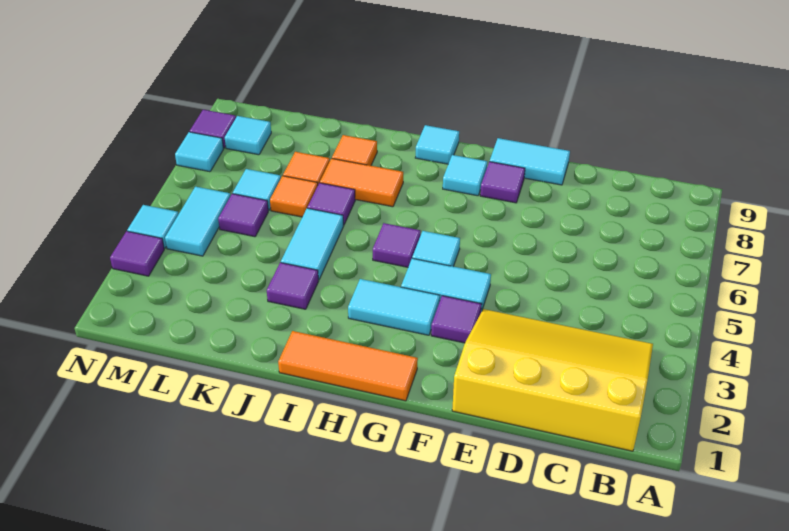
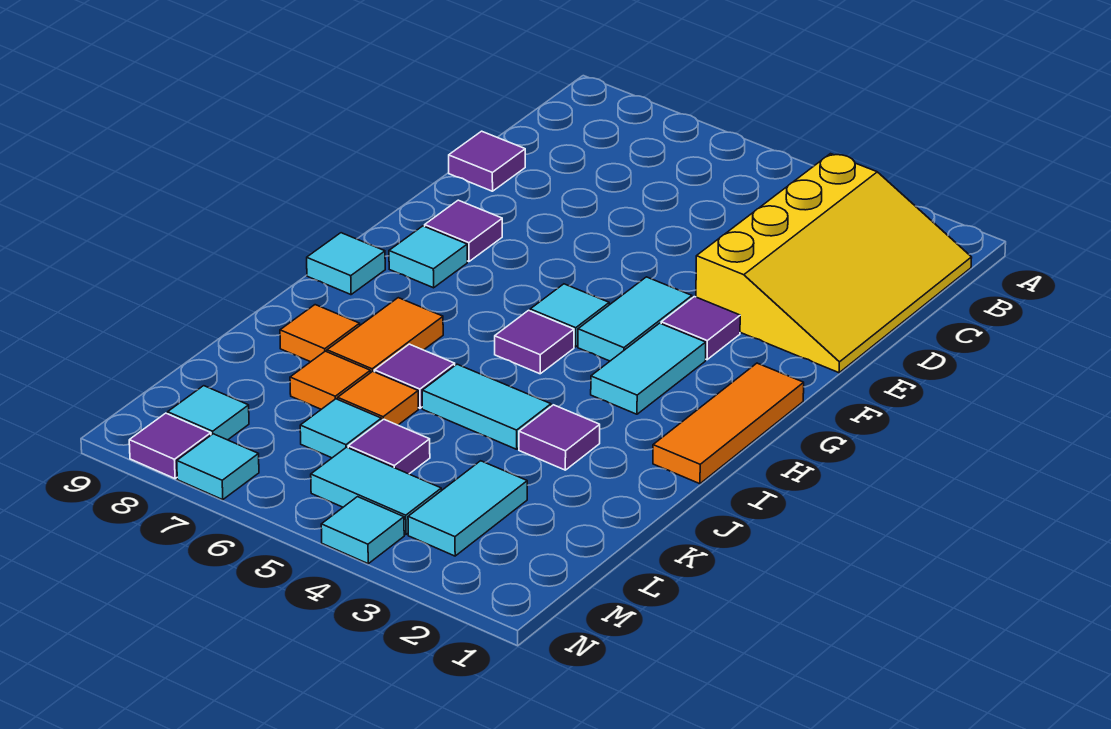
yellow slope B1:E3 level 1 top 1 -> yellow slope B1:E3 level 1 top 3
cyan tile E9:F9 level 1 -> cyan tile L3:M3 level 1
purple tile N3 level 1 -> purple tile D9 level 1

